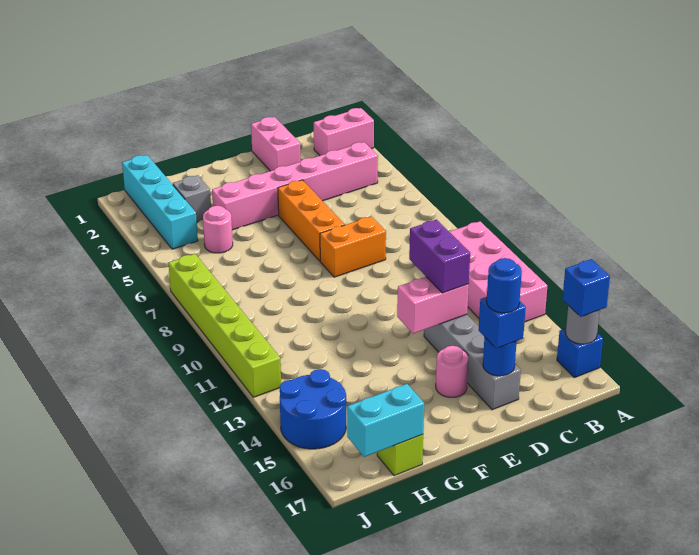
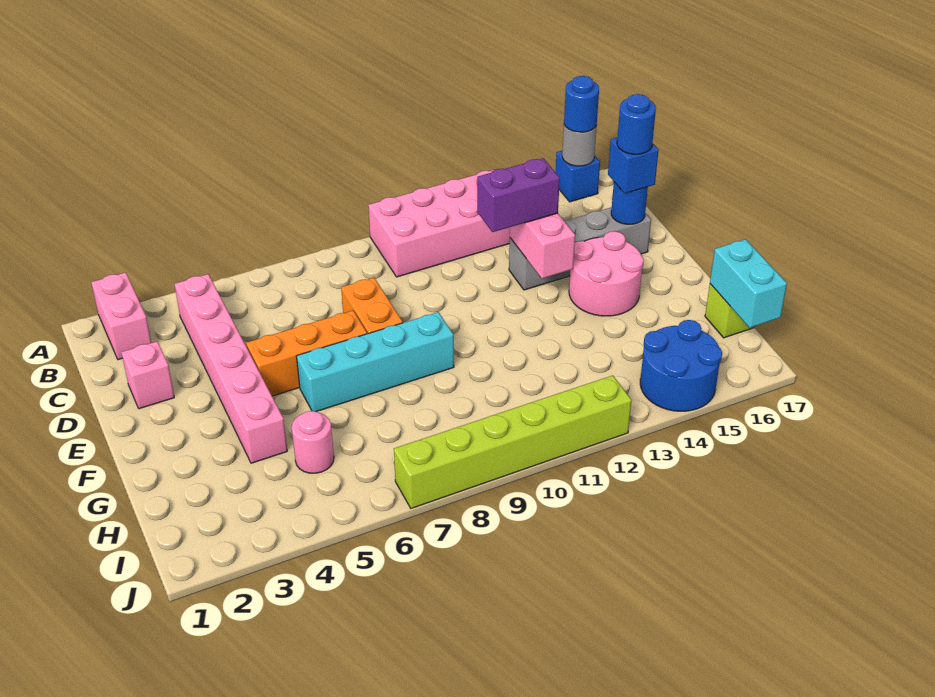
blue brick A16 level 3 -> blue round brick A16 level 3
pink brick D1:D2 level 1 -> pink brick D2 level 1
pink round brick E15 level 1 -> pink round brick E14:F15 level 1
grey brick H3 level 1 -> none
cyan brick I1:I4 level 1 -> cyan brick F6:F9 level 1

